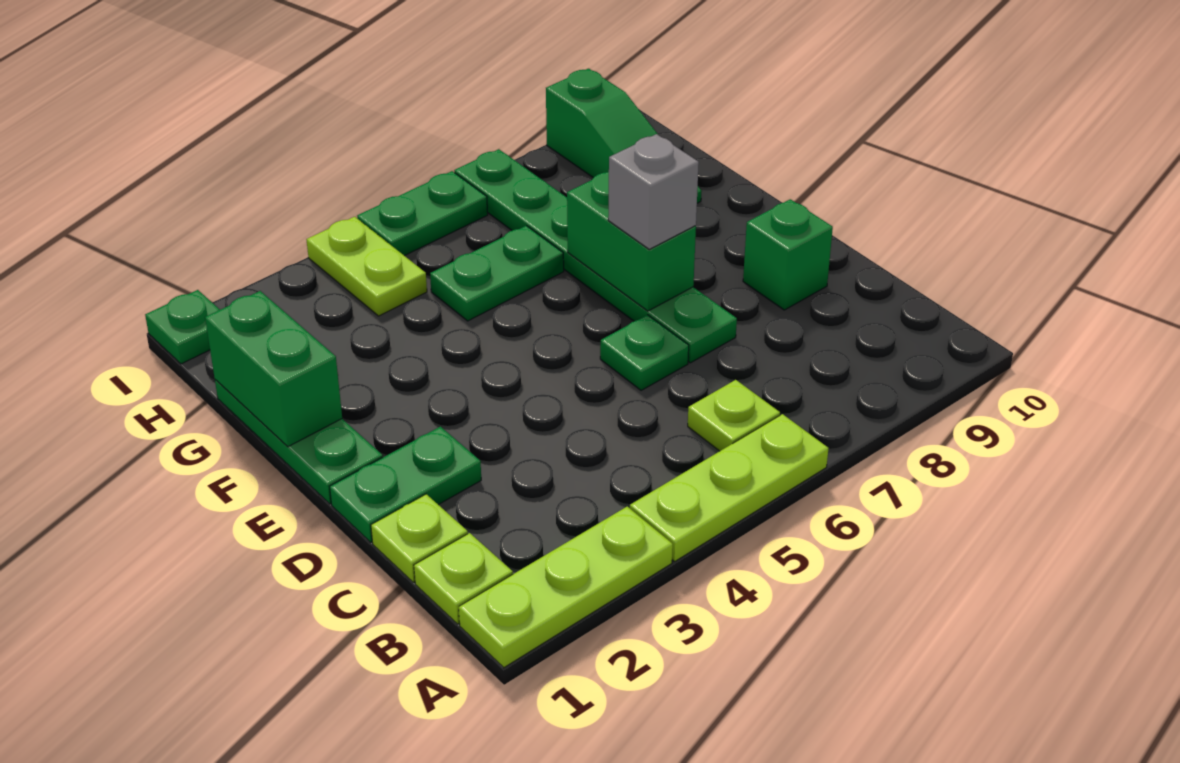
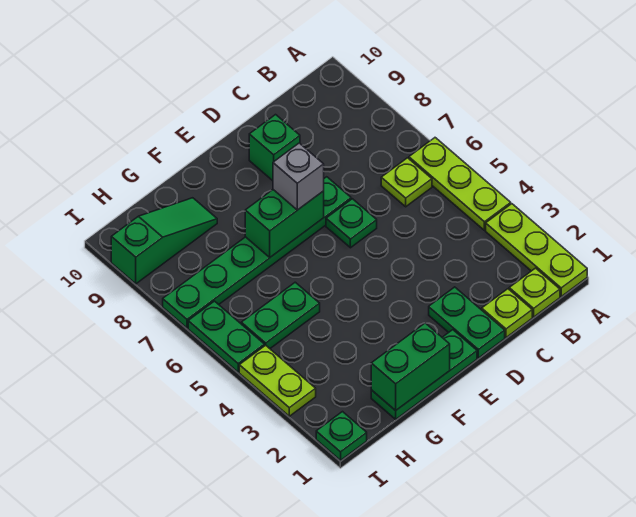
green plate G5:G6 level 1 -> green plate G5:H5 level 1
lime plate H4:I4 level 1 -> lime plate I3:I4 level 1

